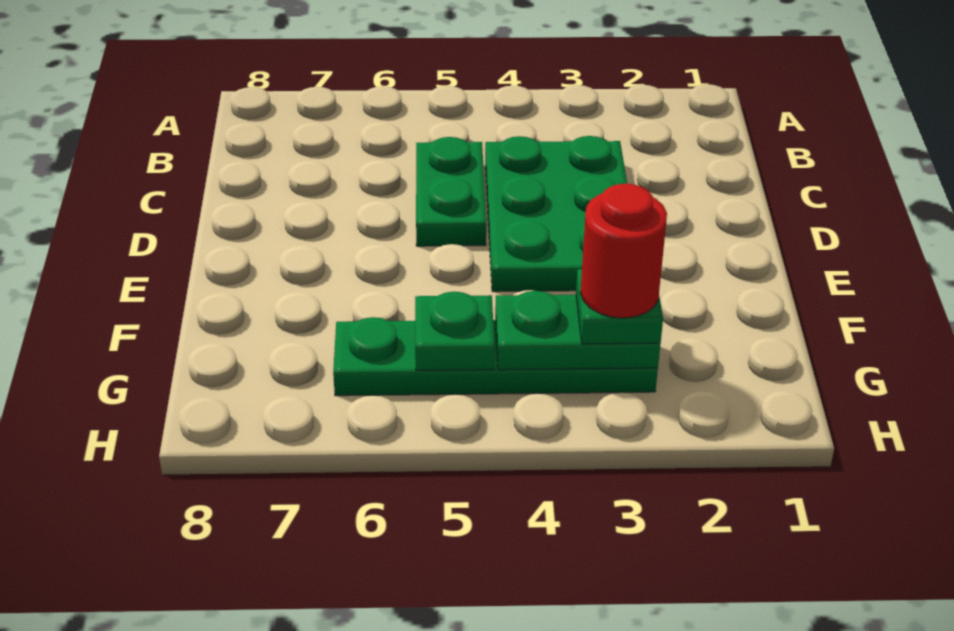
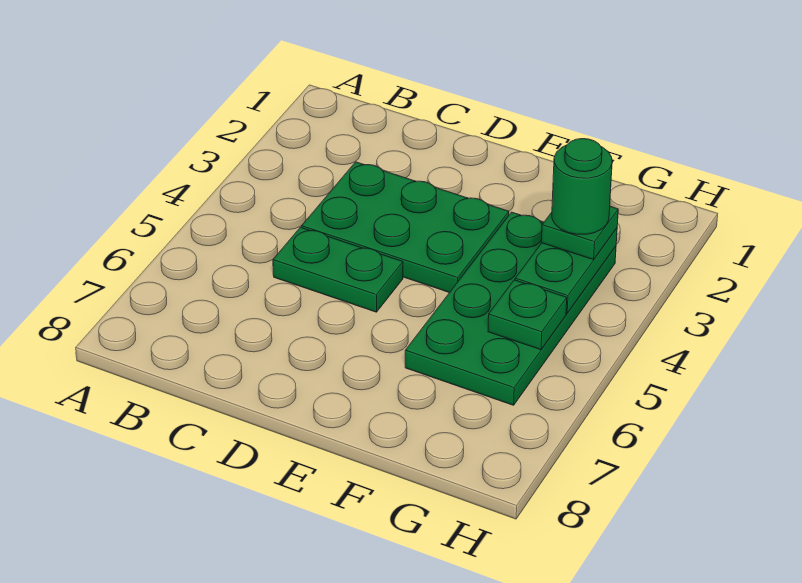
green plate G3:G6 level 1 -> green plate F3:G6 level 1
red round brick G3 level 4 -> green round brick G3 level 4

